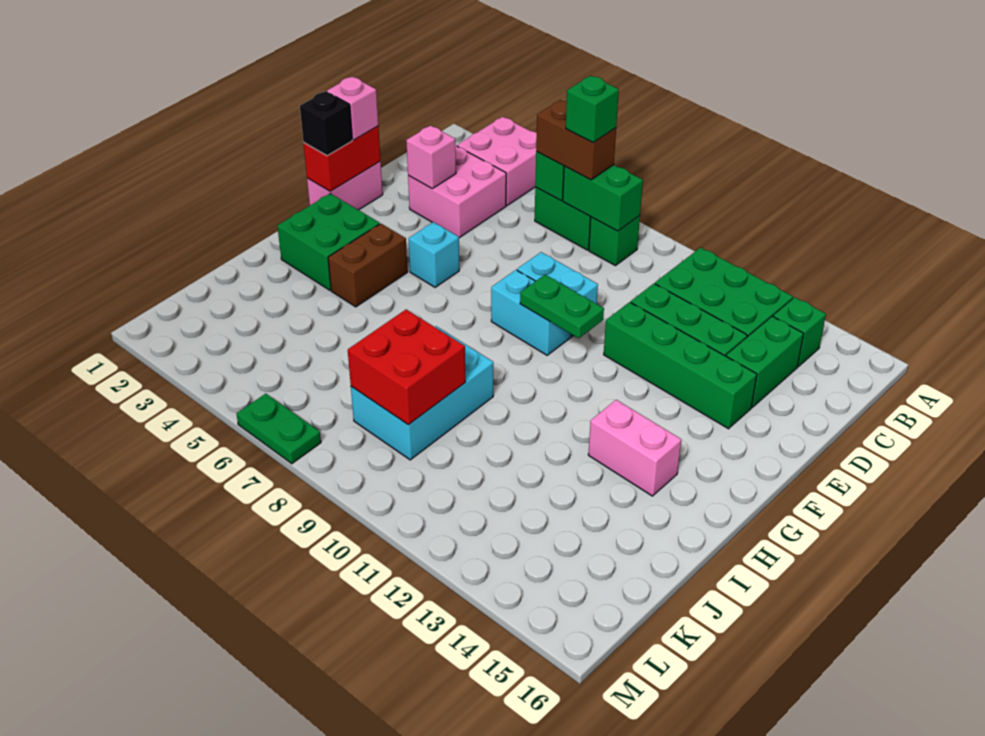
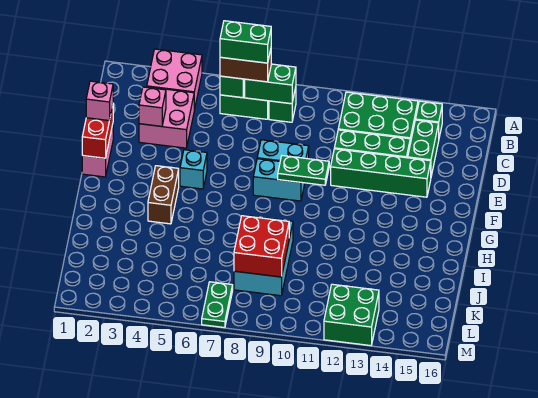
green brick B7 level 4 -> green brick B6:B7 level 4
black brick F1 level 3 -> none
green brick G2:H3 level 1 -> green brick L12:M13 level 1
pink brick H13:H14 level 1 -> none
green plate M6:M7 level 1 -> green plate L7:M7 level 1

